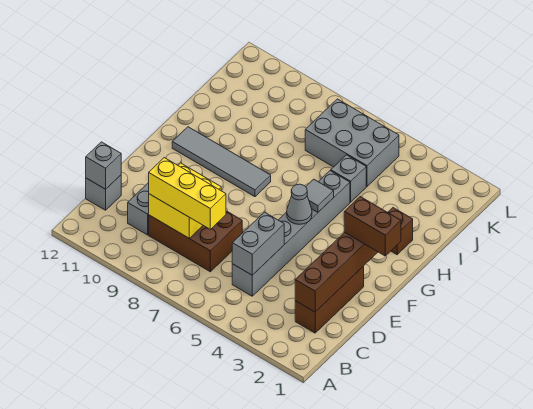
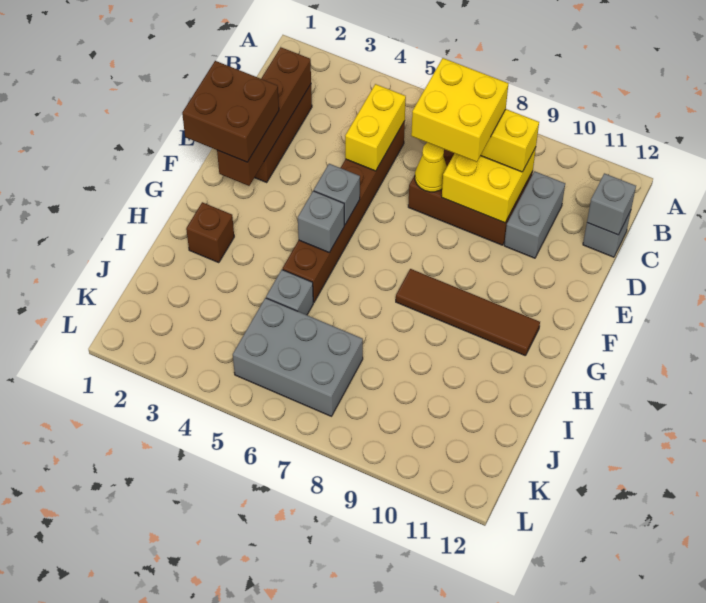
grey brick C5:H5 level 1 -> brown brick C5:H5 level 1
grey brick C5:D5 level 2 -> yellow brick C5:D5 level 2
none -> yellow brick C7:D8 level 4
none -> yellow cone D7 level 2
brown brick F1:F2 level 3 -> brown brick E1:F2 level 3
grey cone F5 level 2 -> grey brick F5 level 2
grey tile G5 level 2 -> grey brick G5 level 2
grey tile G8:G11 level 1 -> brown tile G8:G11 level 1

